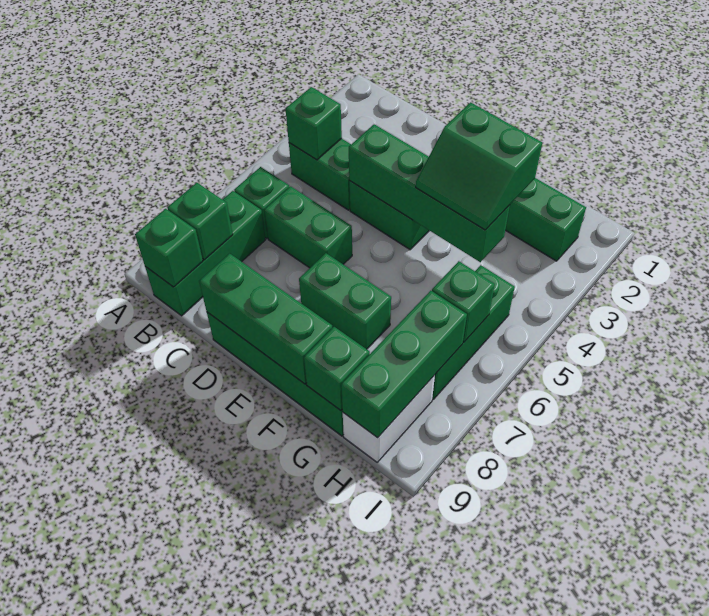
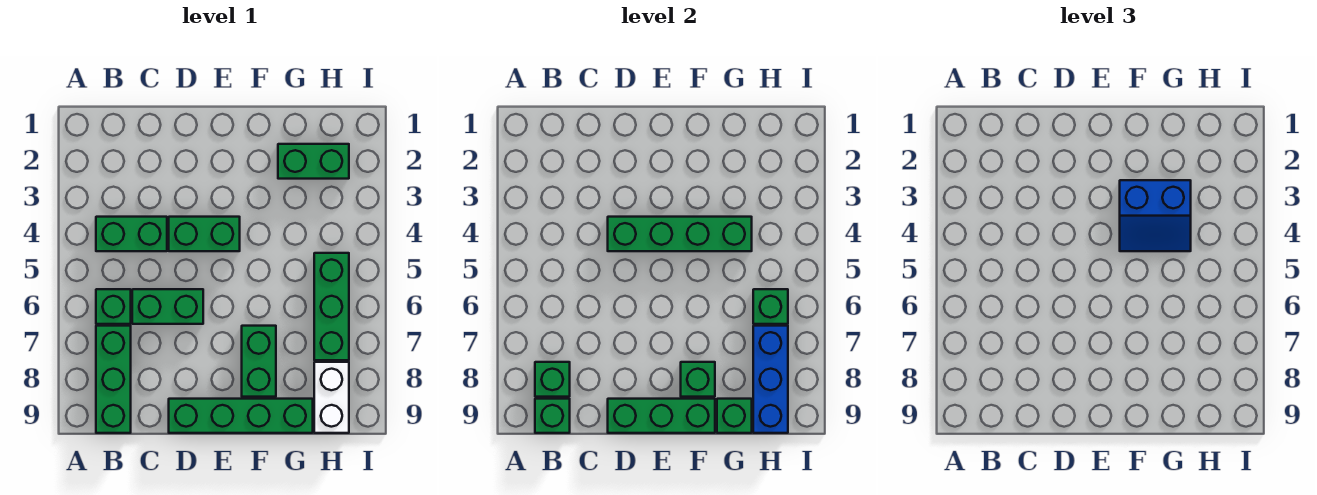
green brick B4 level 2 -> green brick F8 level 2
green brick E7:F7 level 1 -> green brick F7:F8 level 1
green slope F3:G4 level 3 top 3 -> blue slope F3:G4 level 3 top 3
green brick H7:H9 level 2 -> blue brick H7:H9 level 2

